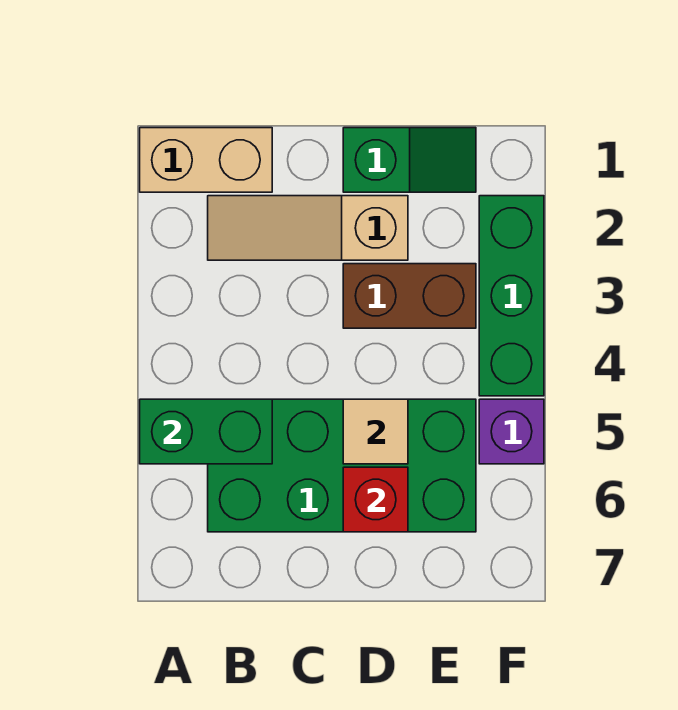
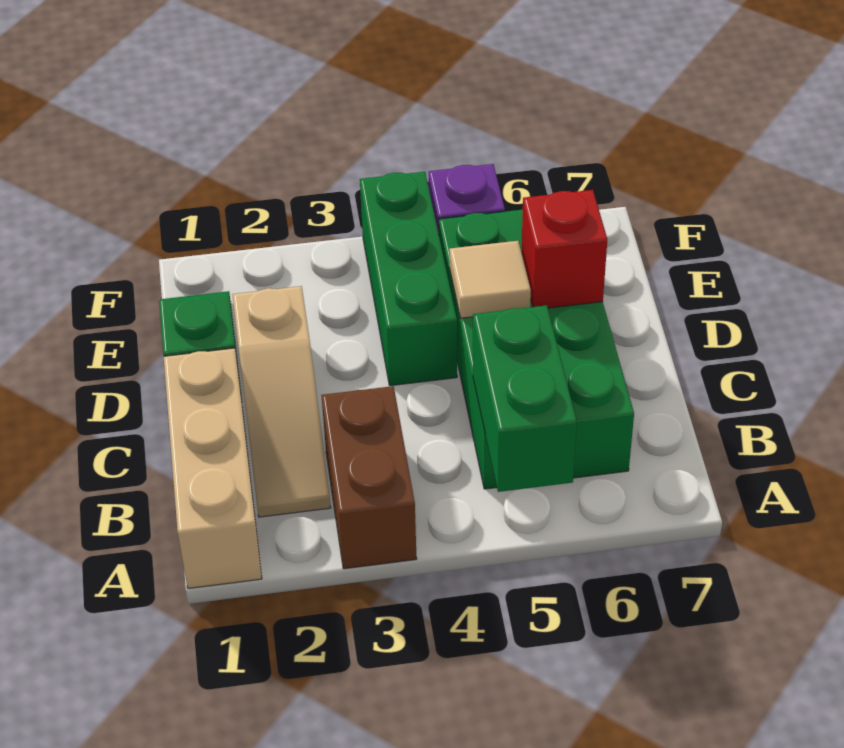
tan brick A1:B1 level 1 -> tan brick A1:C1 level 1
brown brick D3:E3 level 1 -> brown brick A3:B3 level 1
green brick F2:F4 level 1 -> green brick D4:F4 level 1

